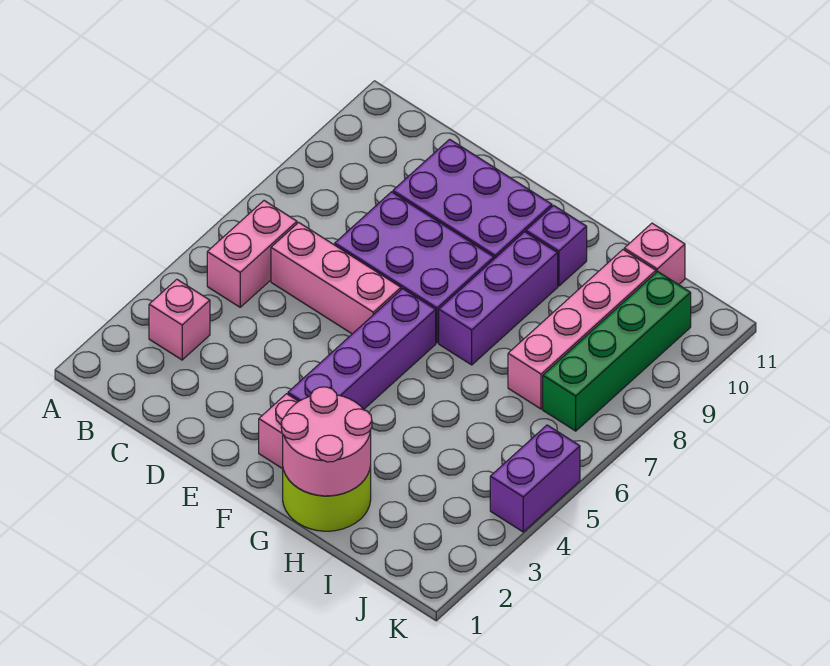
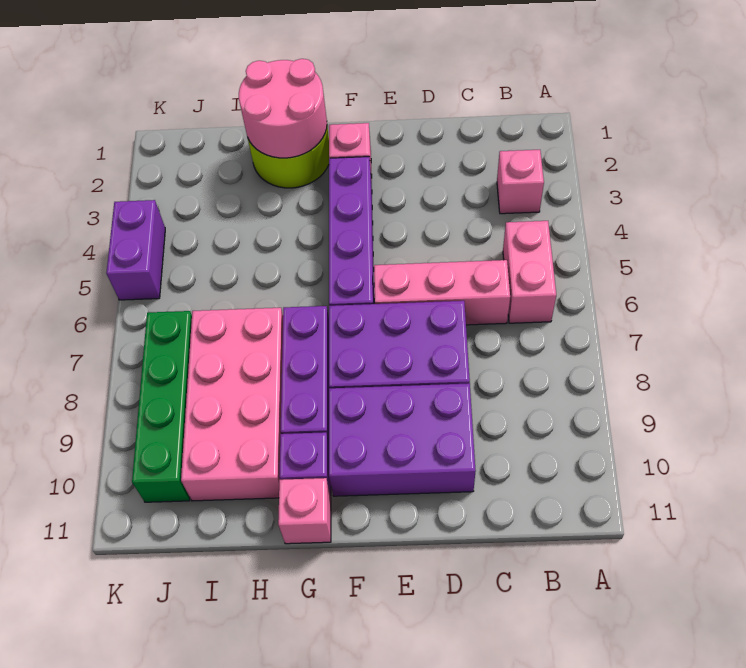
pink brick I7:I10 level 1 -> pink brick H7:I10 level 1
pink brick I11 level 1 -> pink brick G11 level 1

